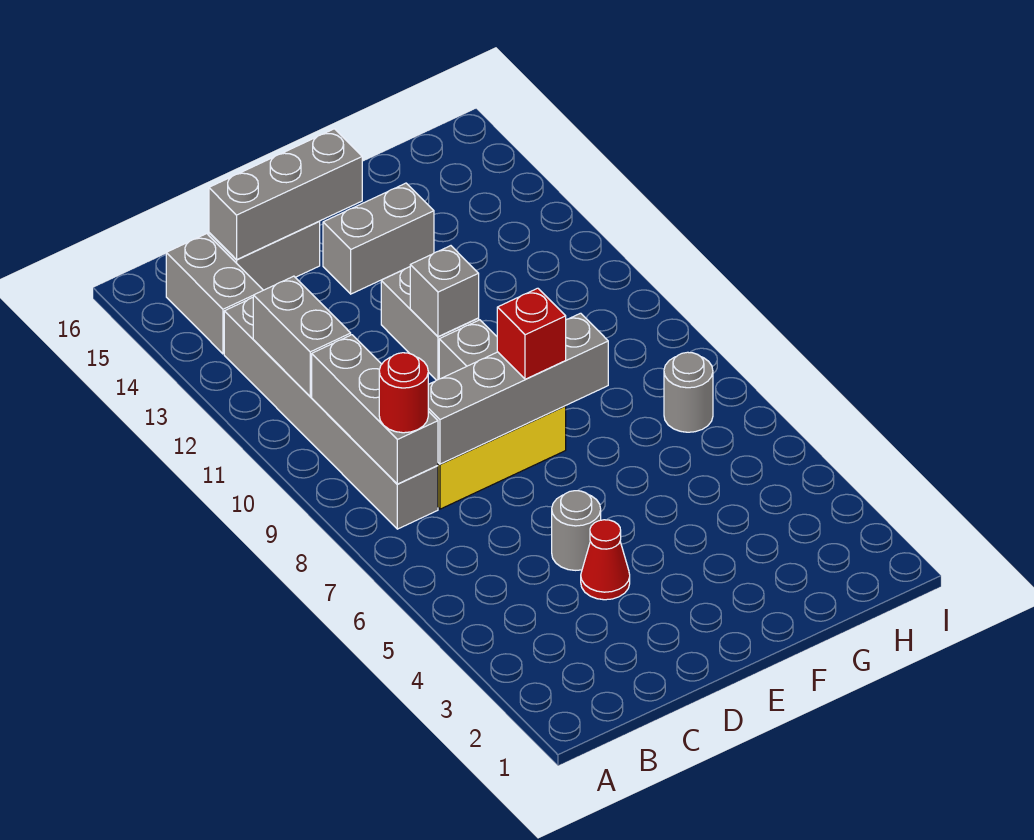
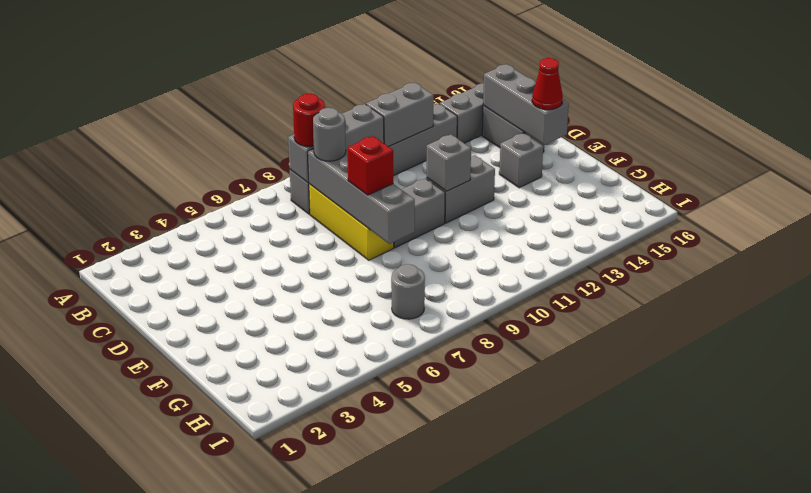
red cone D4 level 1 -> red cone E15 level 3
grey round brick D5 level 1 -> grey round brick C8 level 3
grey brick E14:F14 level 1 -> grey brick E14 level 1

